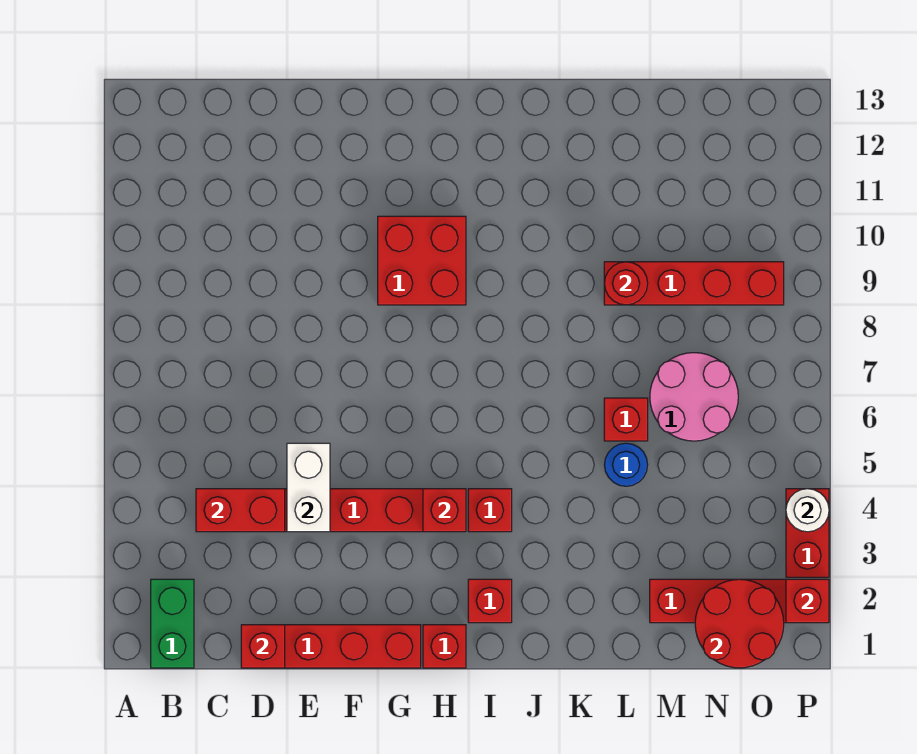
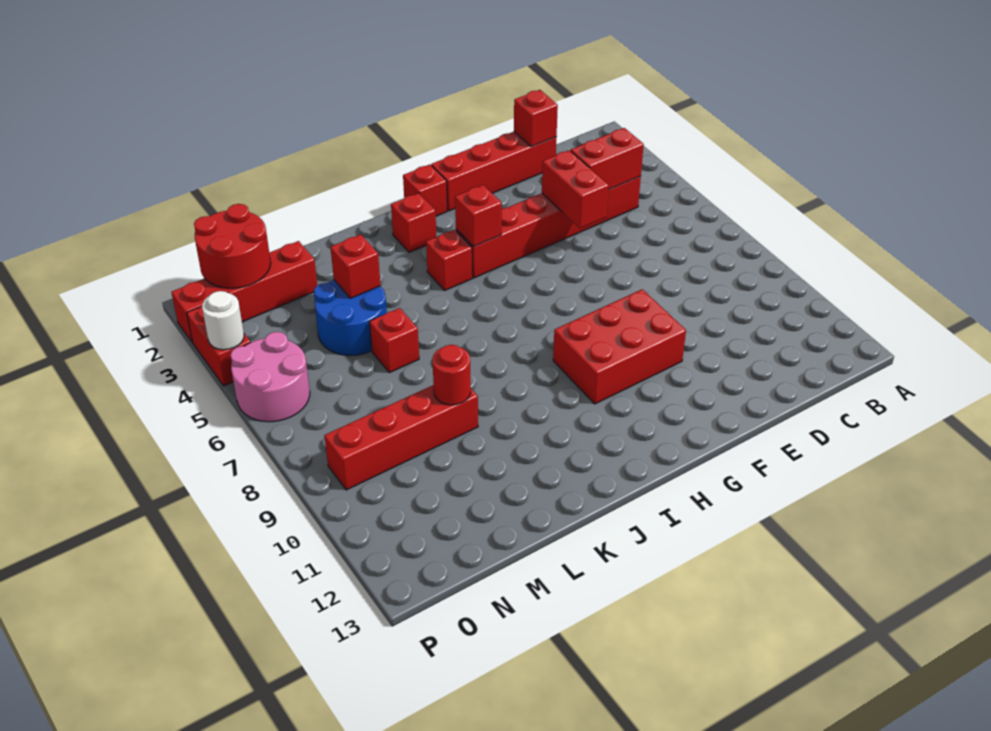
green brick B1:B2 level 1 -> none
white brick E4:E5 level 2 -> red brick E4:E5 level 2
red brick G9:H10 level 1 -> red brick F9:H10 level 1
blue round brick L5 level 1 -> blue round brick L4:M5 level 1
pink round brick M6:N7 level 1 -> pink round brick O5:P6 level 1
red brick P2 level 2 -> red brick L4 level 2

